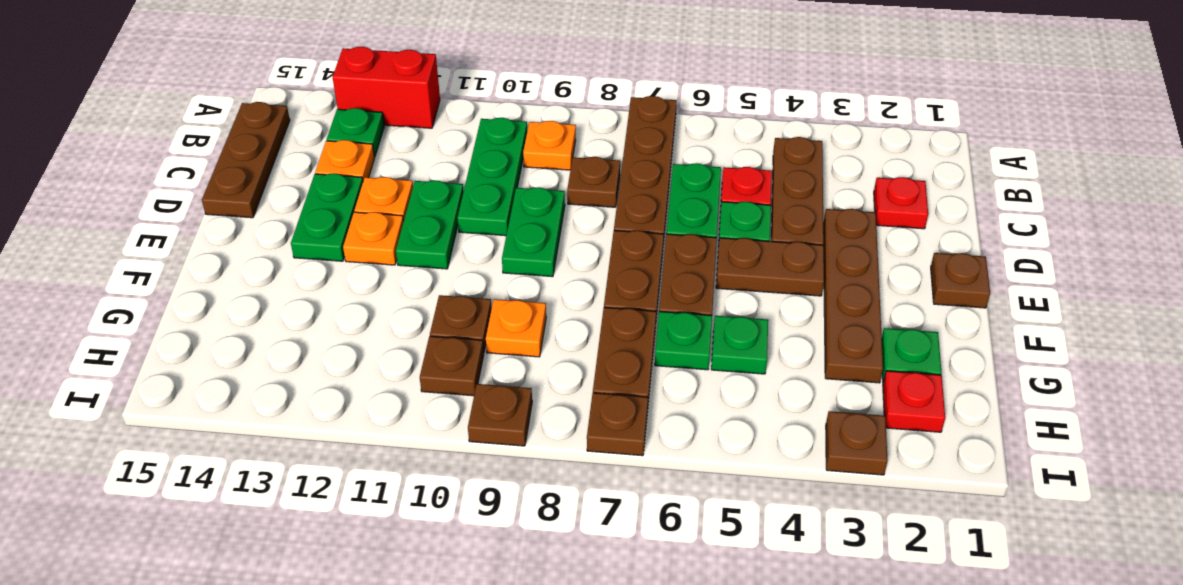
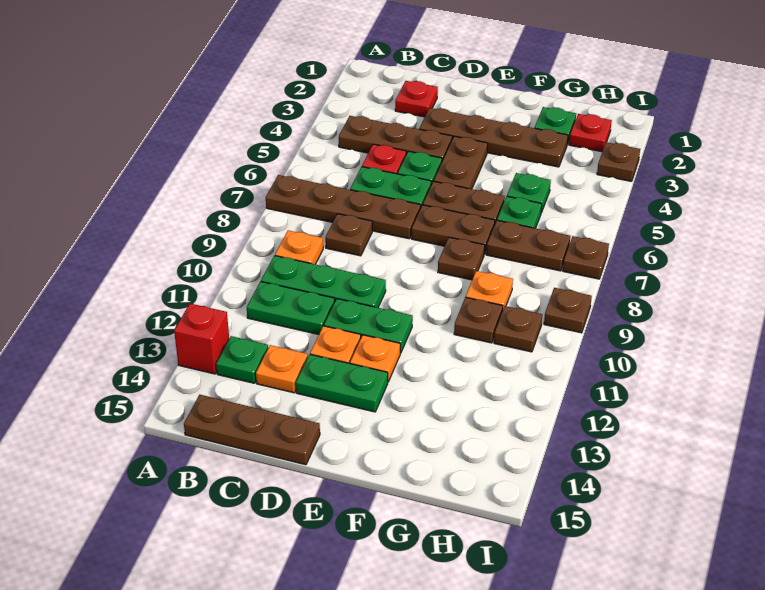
red brick A12:A13 level 1 -> red brick A13 level 1
green plate D9:E9 level 1 -> green plate B11:C11 level 1
brown plate E1 level 1 -> brown plate F8 level 1

